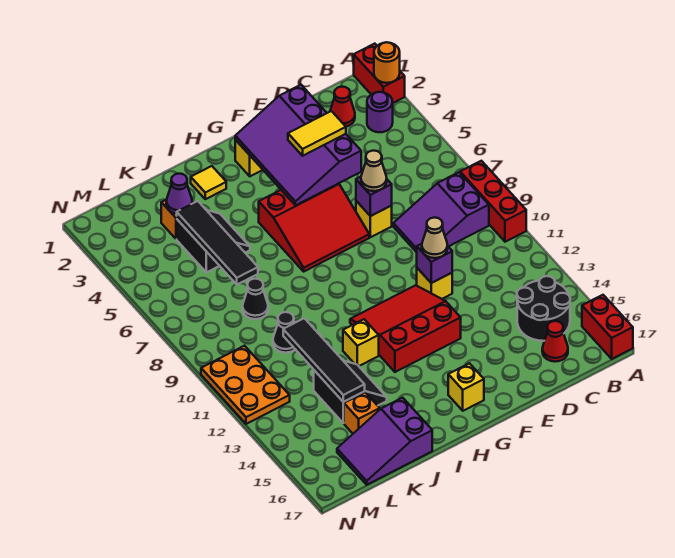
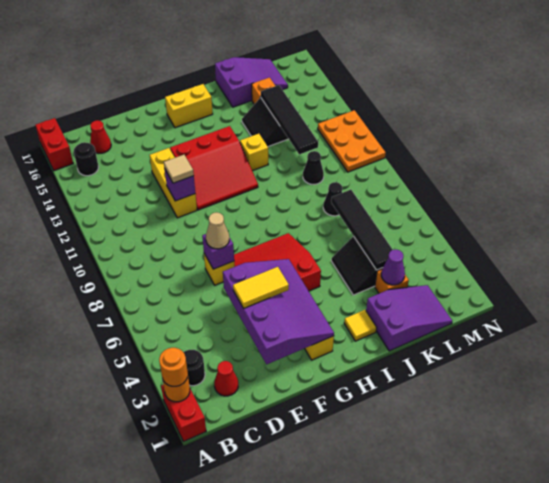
none -> orange round brick A2 level 3
red brick A8:A10 level 1 -> none
purple round brick B3 level 1 -> black round brick B3 level 1
purple slope B8:D9 level 1 top B -> purple slope J1:L2 level 1 top J
black round brick B14:C15 level 1 -> black round brick B15 level 1
yellow brick E11 level 1 -> yellow brick E11:E13 level 1
tan cone E11 level 3 -> tan tile E11 level 3
yellow brick G16 level 1 -> yellow brick G16:H16 level 1

